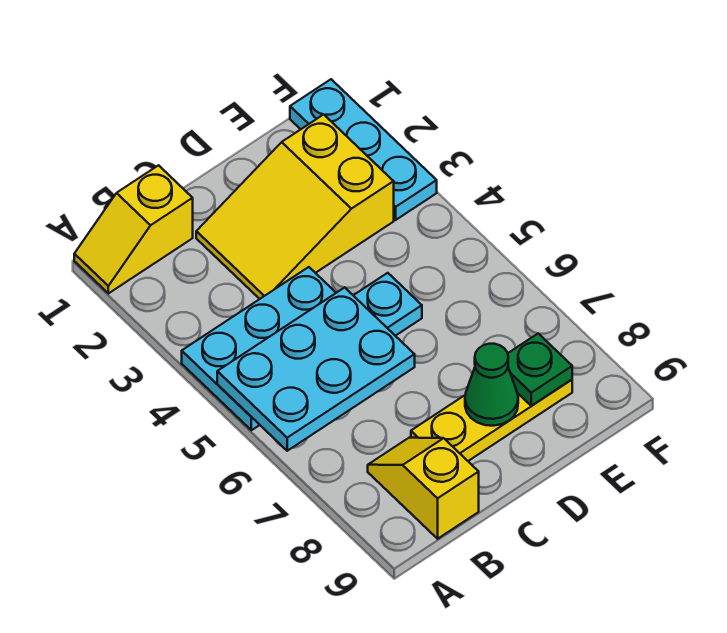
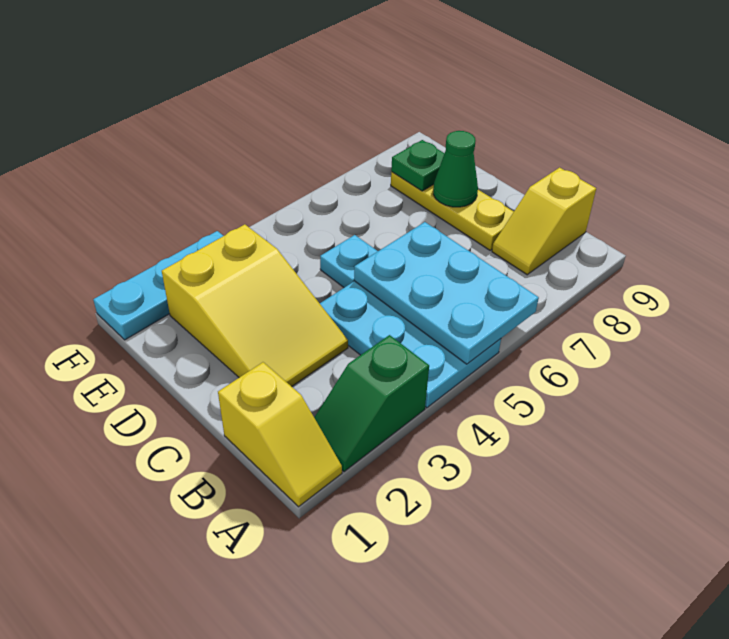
none -> green slope A2:A3 level 1 top 3

